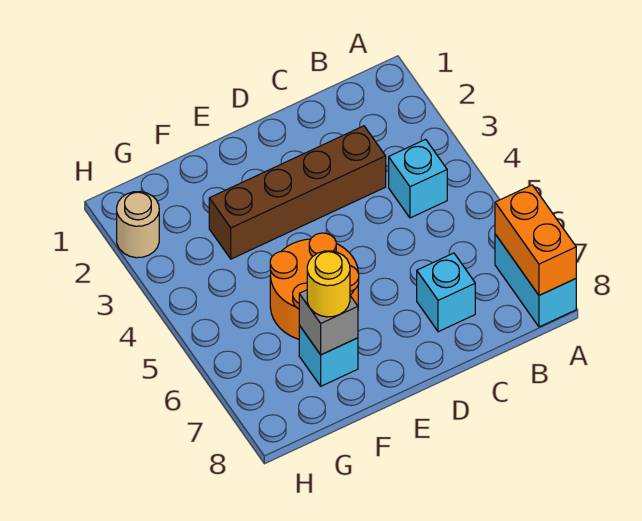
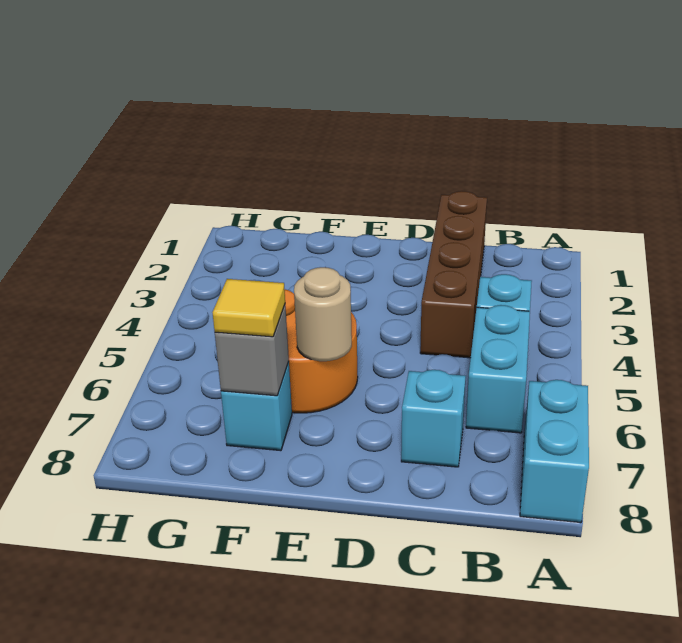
orange brick A7:A8 level 2 -> none
none -> cyan brick B5:B6 level 1
brown brick C3:F3 level 1 -> brown brick C1:C4 level 1
yellow round brick F7 level 3 -> yellow tile F7 level 3
tan round brick H2 level 1 -> tan round brick E6 level 2

